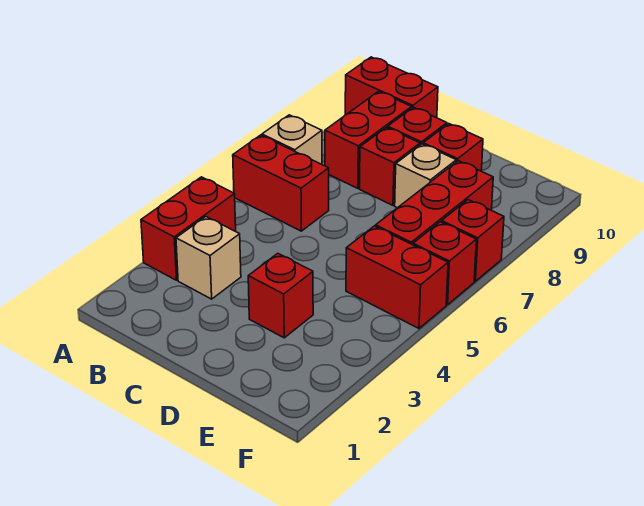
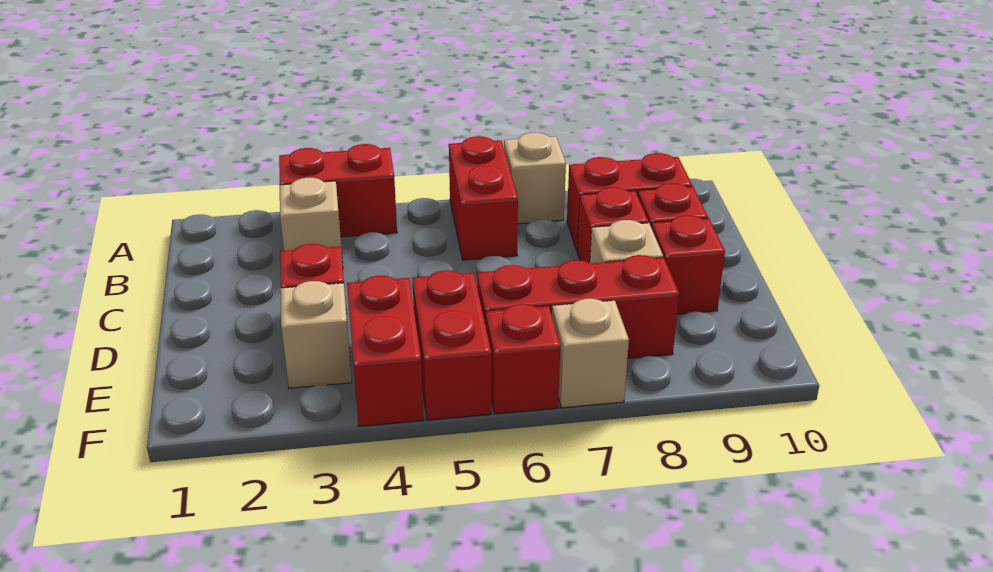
red brick A10:B10 level 1 -> red brick E4:F4 level 1
none -> tan brick E3 level 1
red brick F7 level 1 -> tan brick F7 level 1

